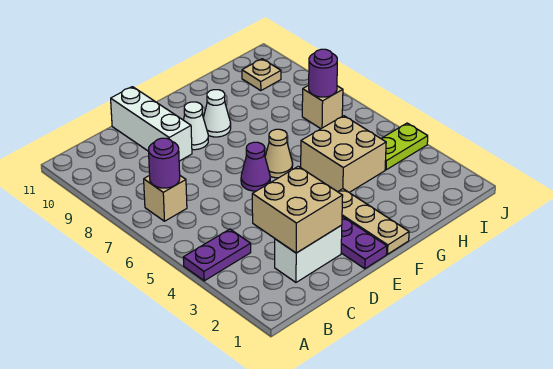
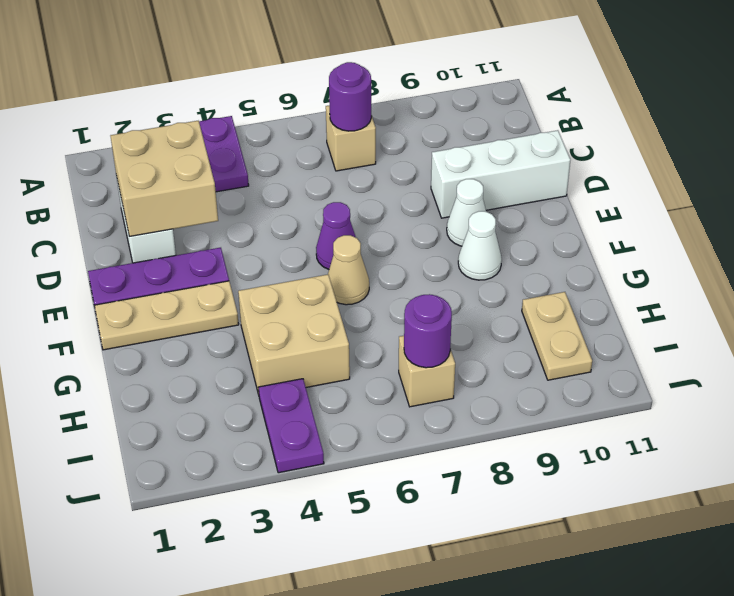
lime plate I4:J4 level 1 -> purple plate I4:J4 level 1
tan plate I10 level 1 -> tan plate H10:I10 level 1

